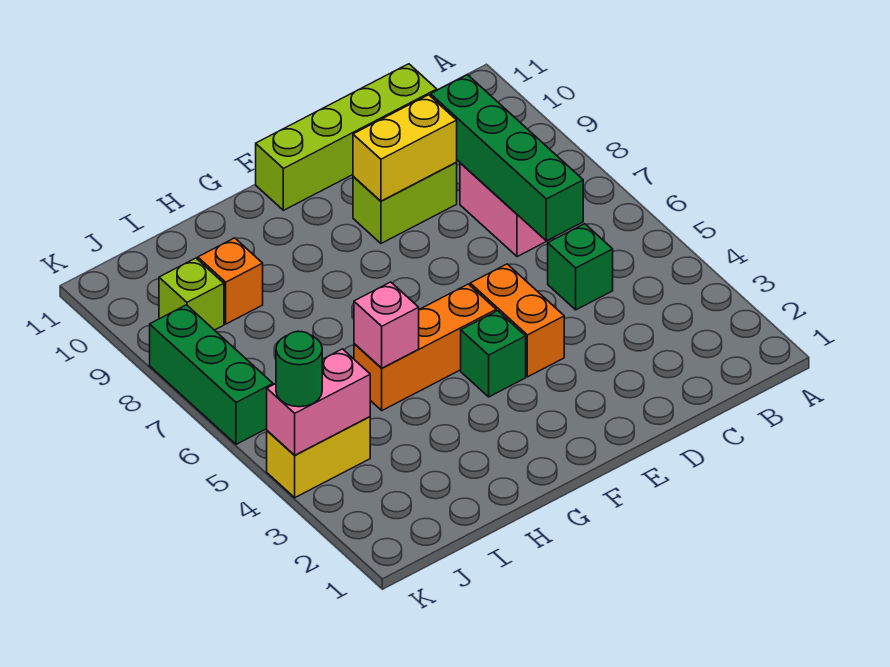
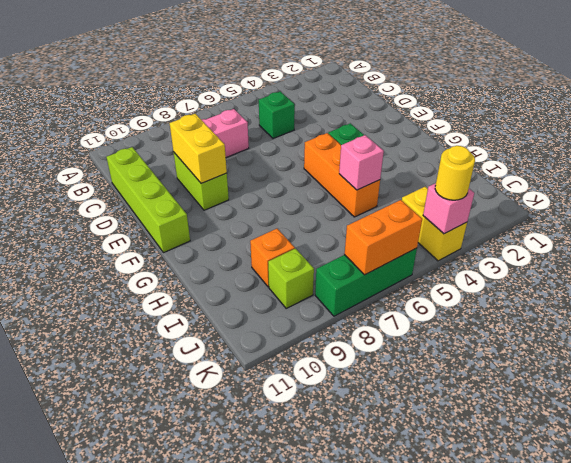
green brick C6:C9 level 2 -> none
orange brick E4:E5 level 1 -> orange brick K6:K7 level 2
pink brick J4:K4 level 2 -> pink brick K4 level 2
green round brick K4 level 3 -> yellow round brick K4 level 3

